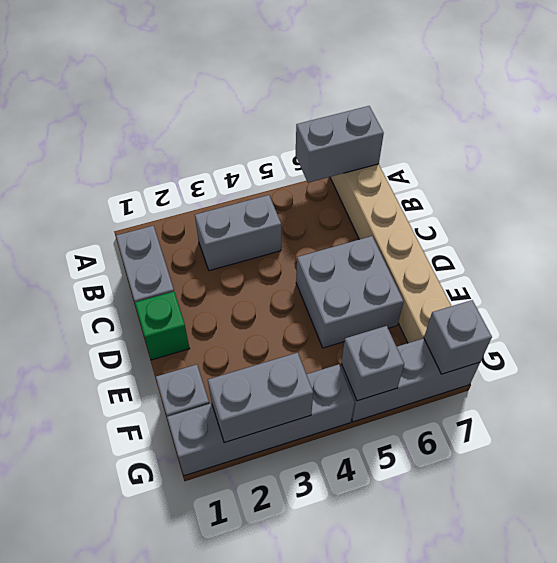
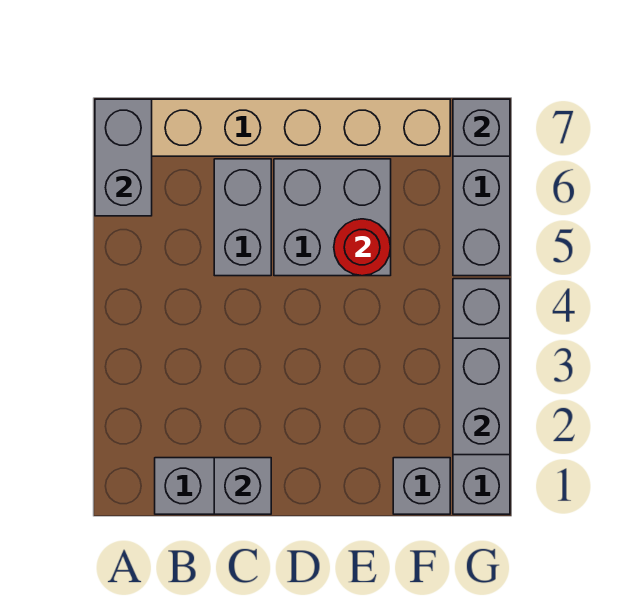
grey brick B3:B4 level 1 -> grey brick C5:C6 level 1
green brick D1 level 1 -> none
none -> red round brick E5 level 2
grey brick G5 level 2 -> grey brick C1 level 2

